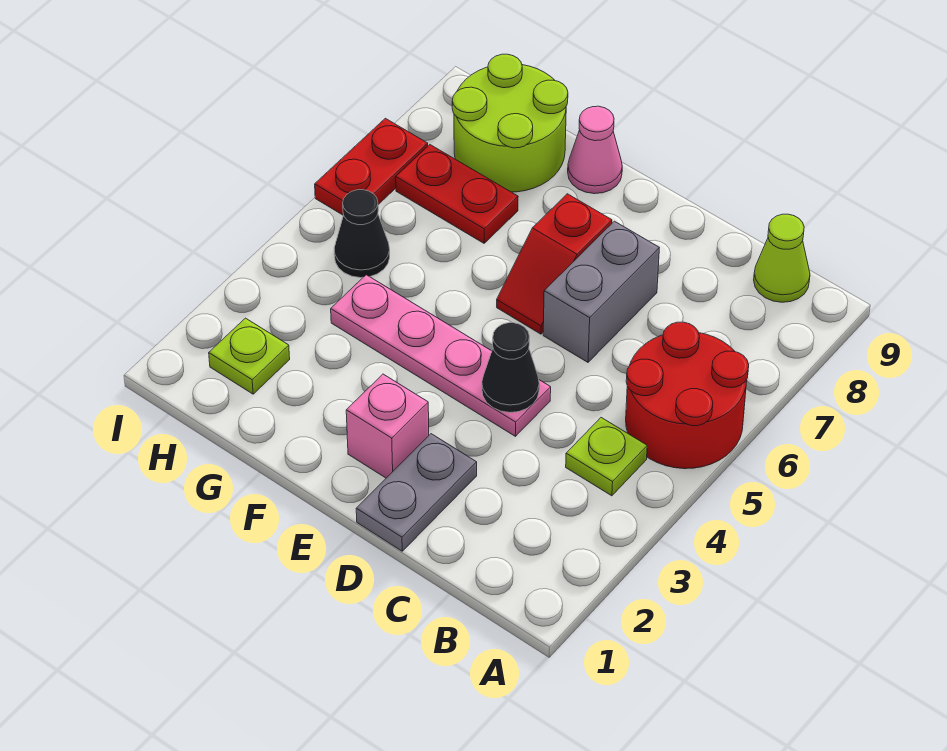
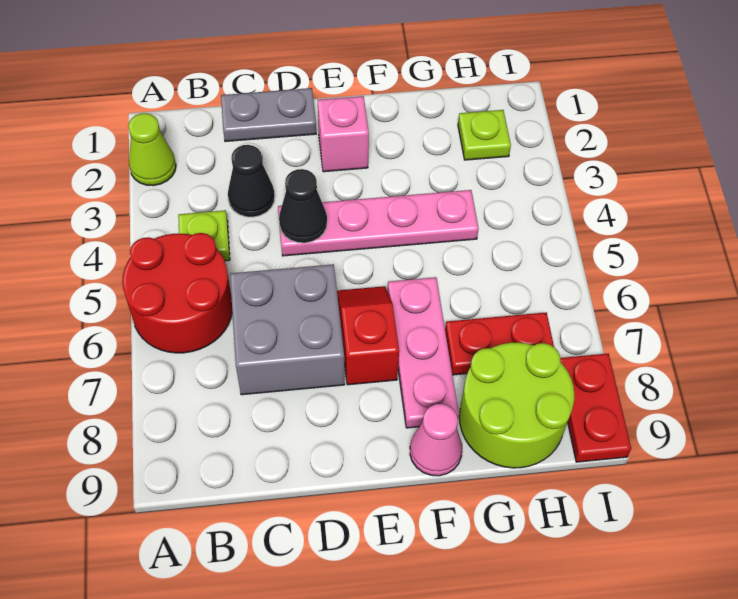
lime cone B9 level 1 -> lime cone A2 level 1
grey plate D1:D2 level 1 -> grey plate C1:D1 level 1
grey brick D6:D7 level 1 -> grey brick C6:D7 level 1
none -> pink plate F6:F8 level 1
black cone H5 level 1 -> black cone C3 level 1
red plate I6:I7 level 1 -> red plate I8:I9 level 1

